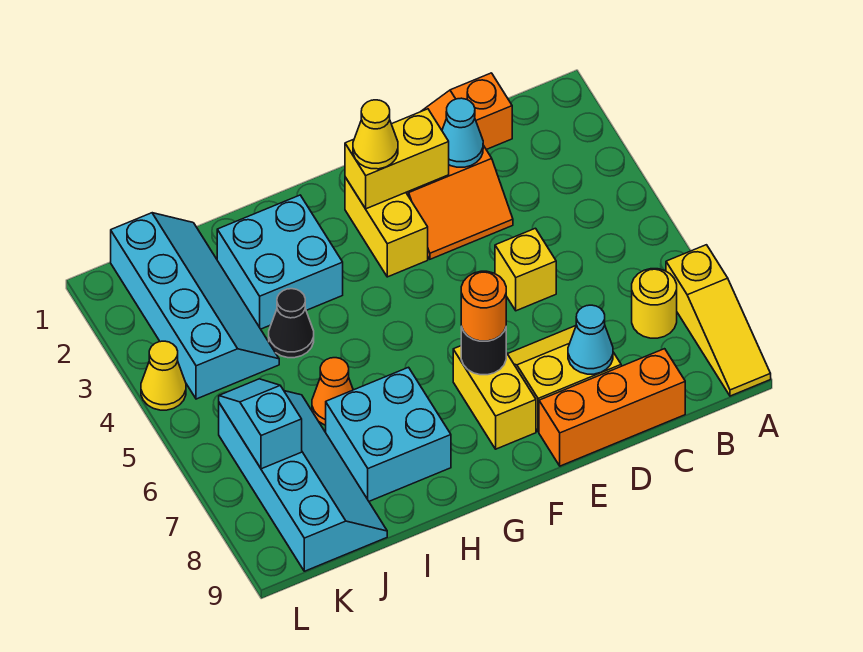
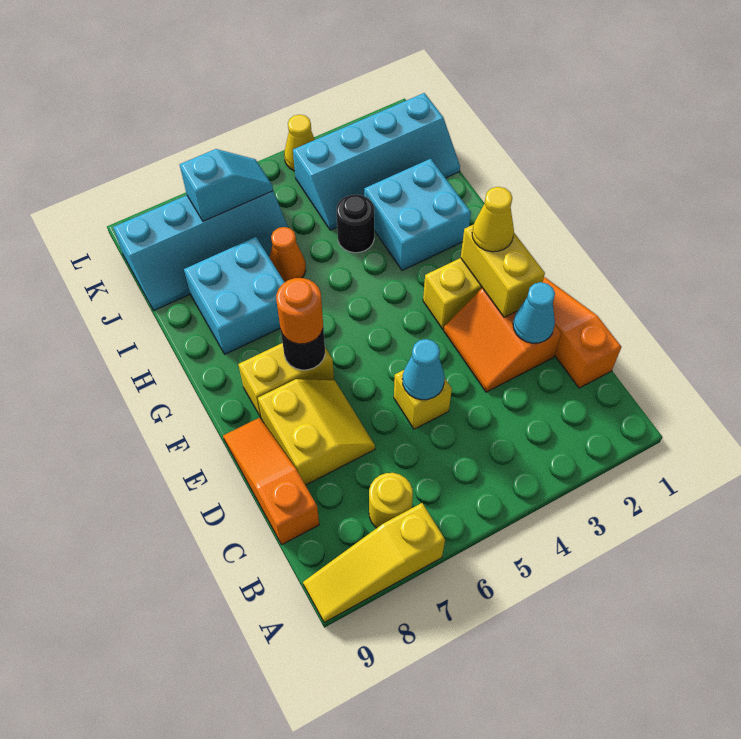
orange brick C9:E9 level 1 -> orange slope C9:E9 level 1 top C
cyan cone D8 level 2 -> cyan cone D5 level 2
black cone I4 level 1 -> black round brick I4 level 1

